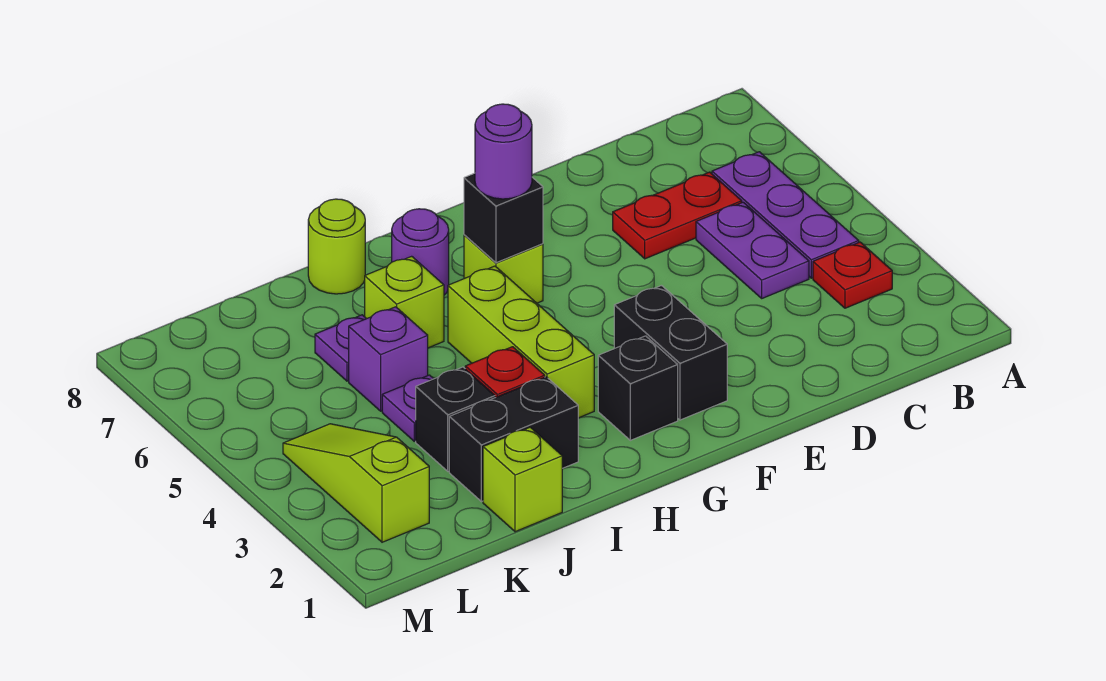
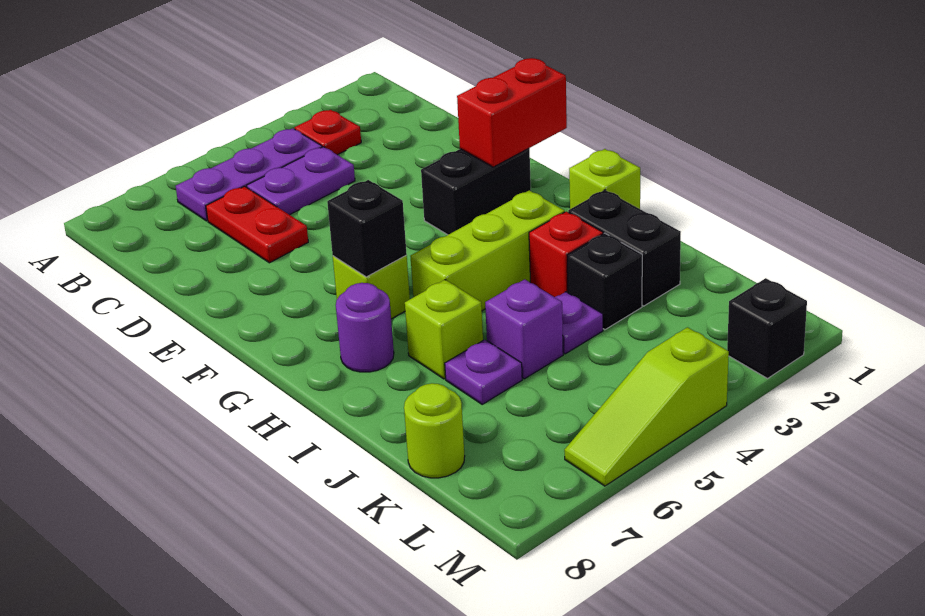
none -> red brick F1:F2 level 2
black brick G2 level 1 -> black brick M2 level 1
purple round brick G6 level 3 -> none
lime round brick I8 level 1 -> lime round brick K8 level 1
lime brick J1 level 1 -> lime brick H1 level 1
lime slope L2:L4 level 1 top 2 -> lime slope M4:M6 level 1 top 4

